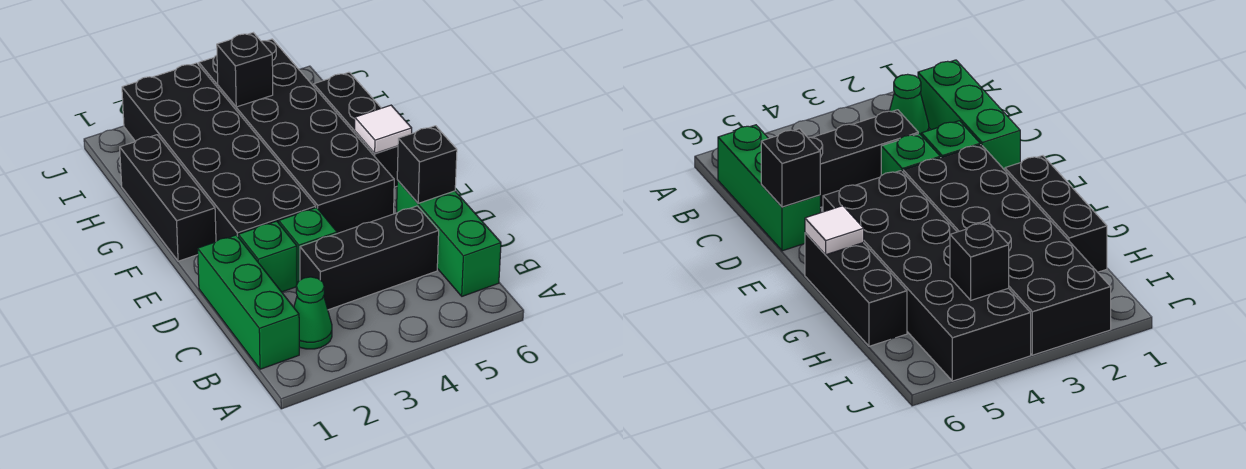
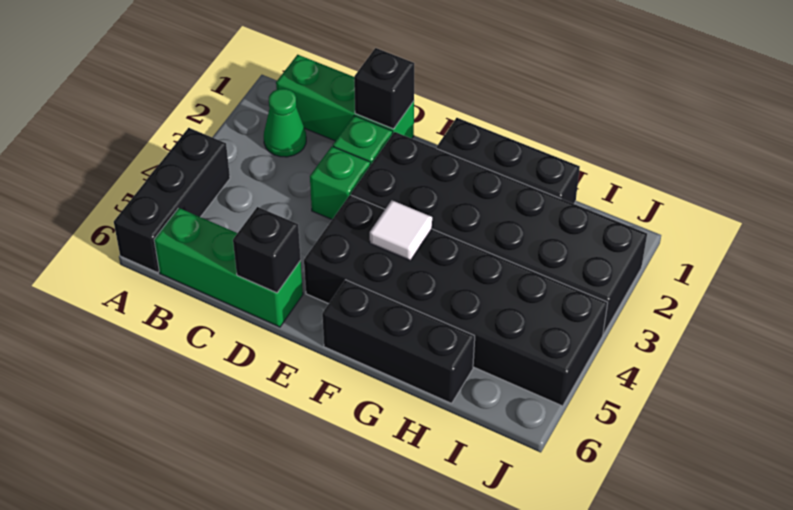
black brick C3:C5 level 1 -> black brick A4:A6 level 1
white tile F6 level 2 -> white tile F4 level 2
black brick I4 level 2 -> black brick D1 level 2

